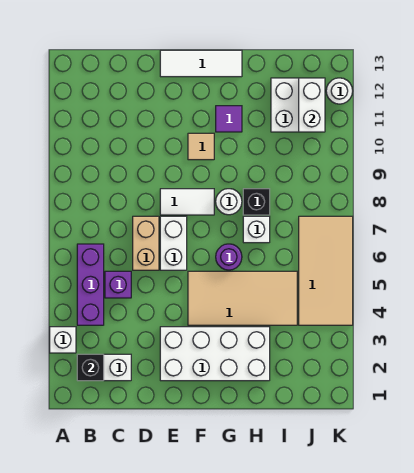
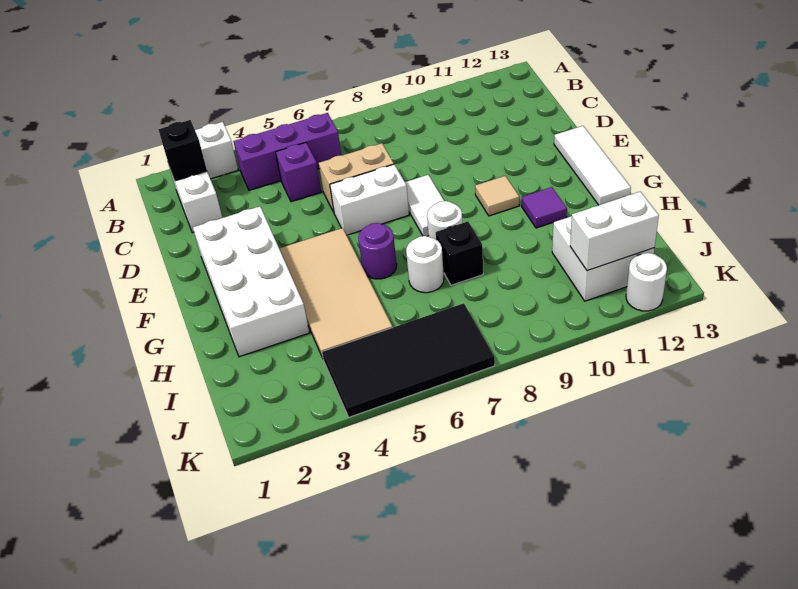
white brick H7 level 1 -> white round brick H7 level 1
tan tile J4:K7 level 1 -> black tile J4:K7 level 1

